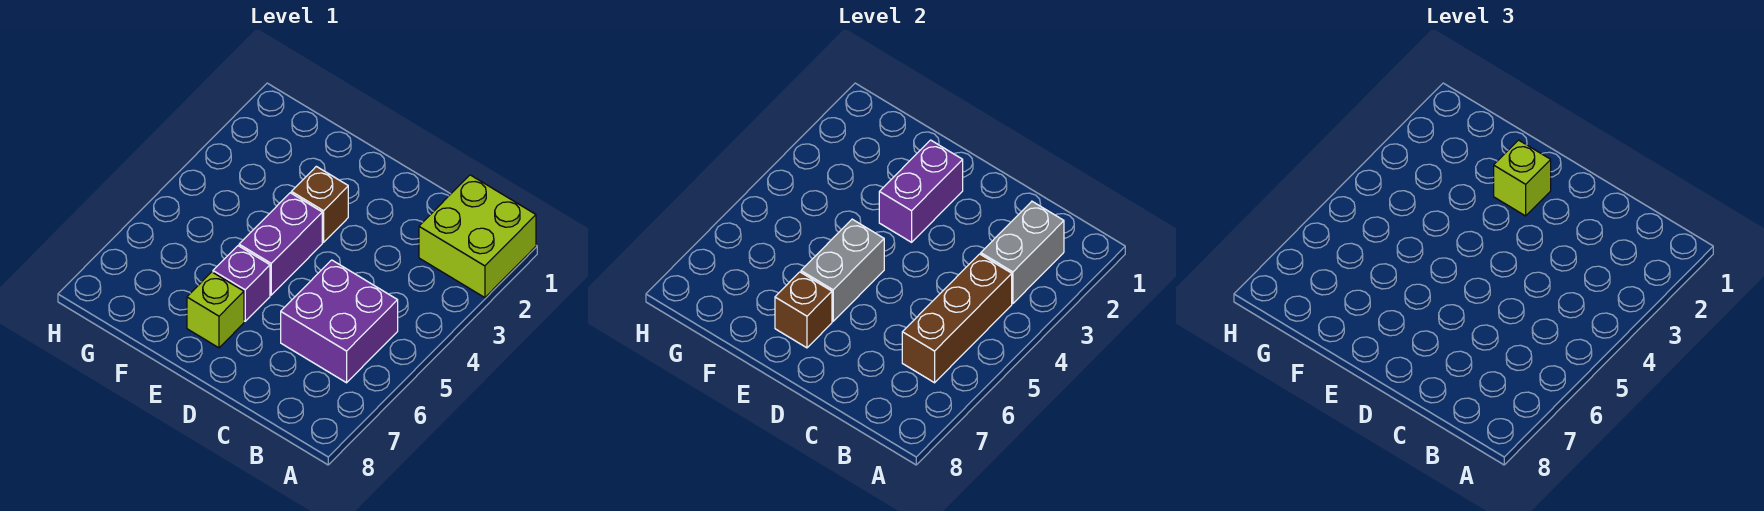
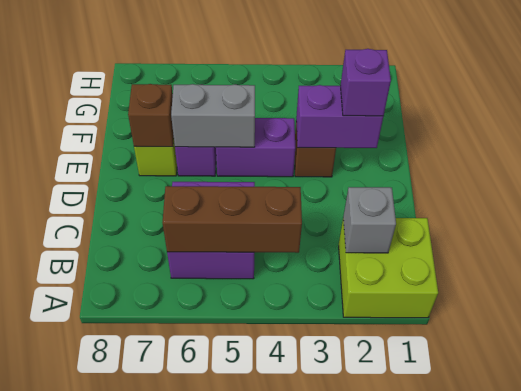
grey brick B2:B3 level 2 -> grey brick B2 level 2
lime brick E2 level 3 -> purple brick E2 level 3

